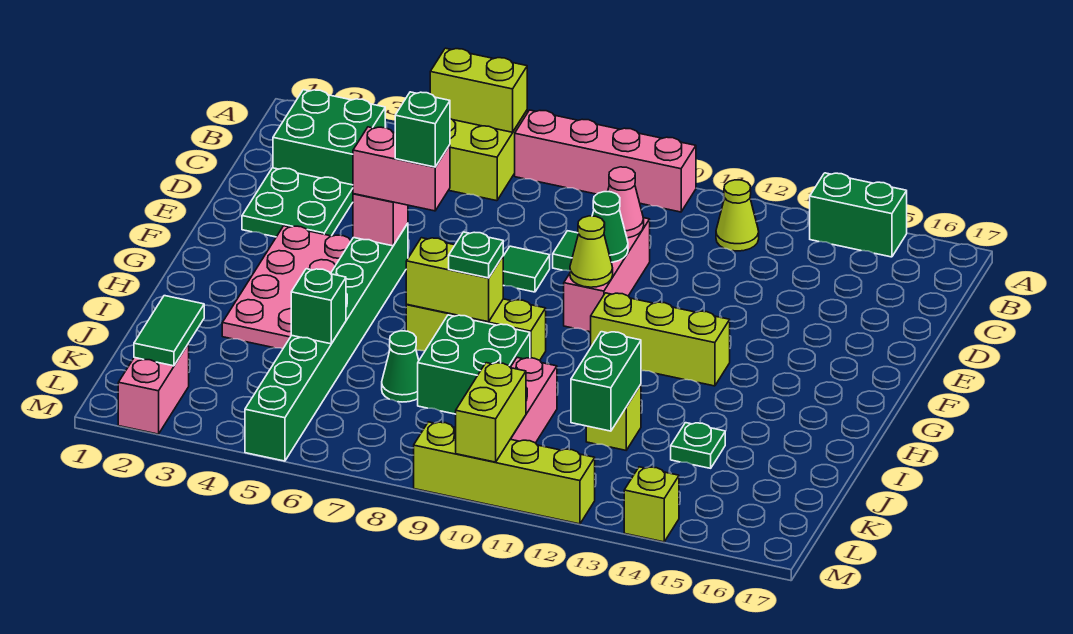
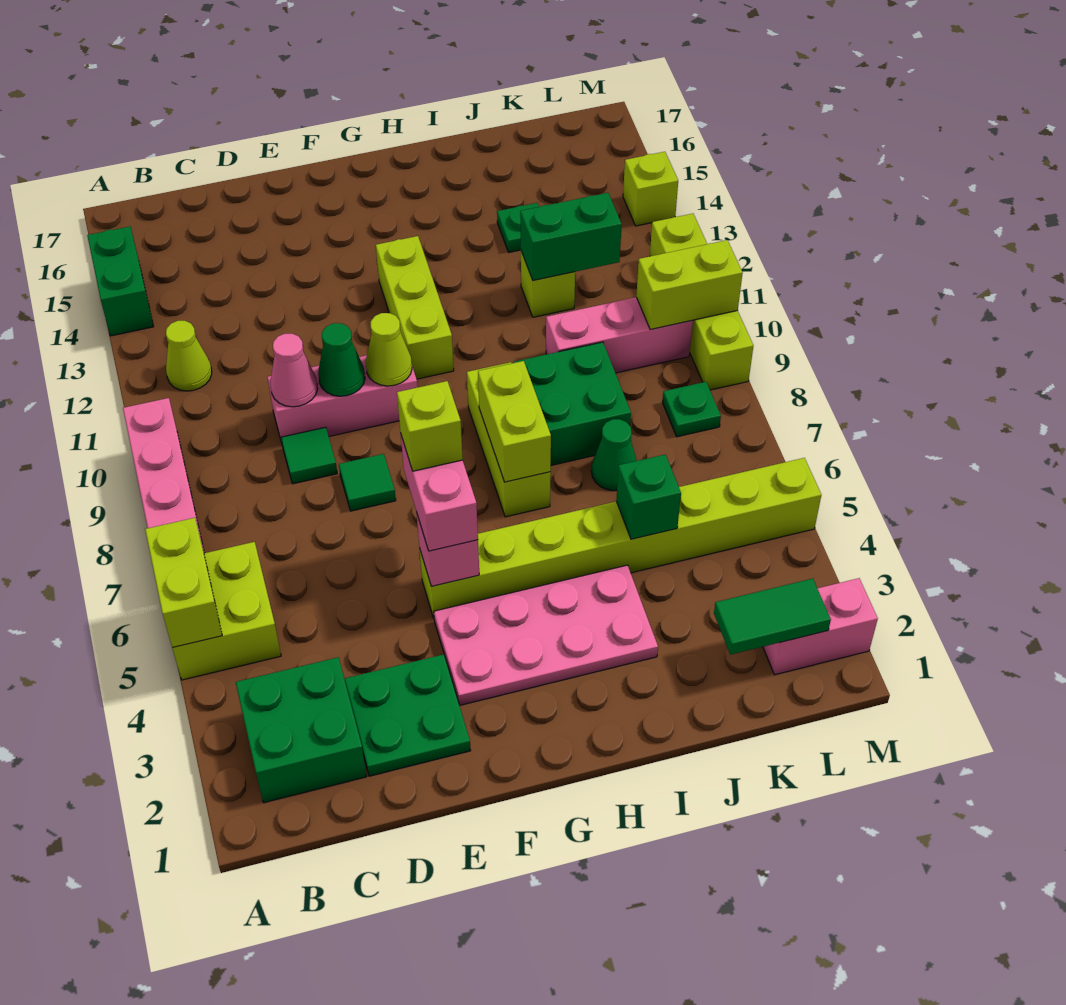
green brick F5:M5 level 1 -> lime brick F5:M5 level 1
green brick F6 level 4 -> lime brick F6 level 4
green plate H8 level 3 -> green plate L8 level 1

